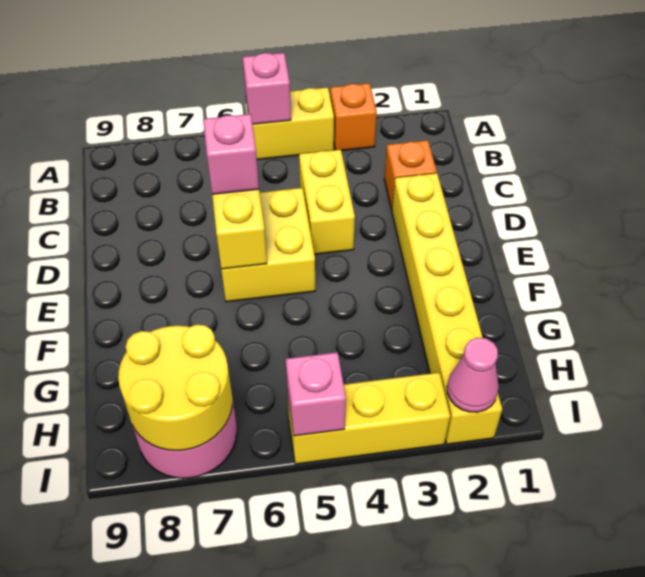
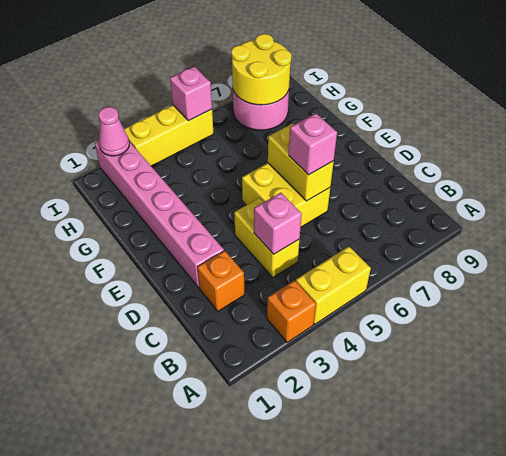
pink brick A5 level 2 -> pink brick C4 level 2
yellow brick D2:I2 level 1 -> pink brick D2:I2 level 1

